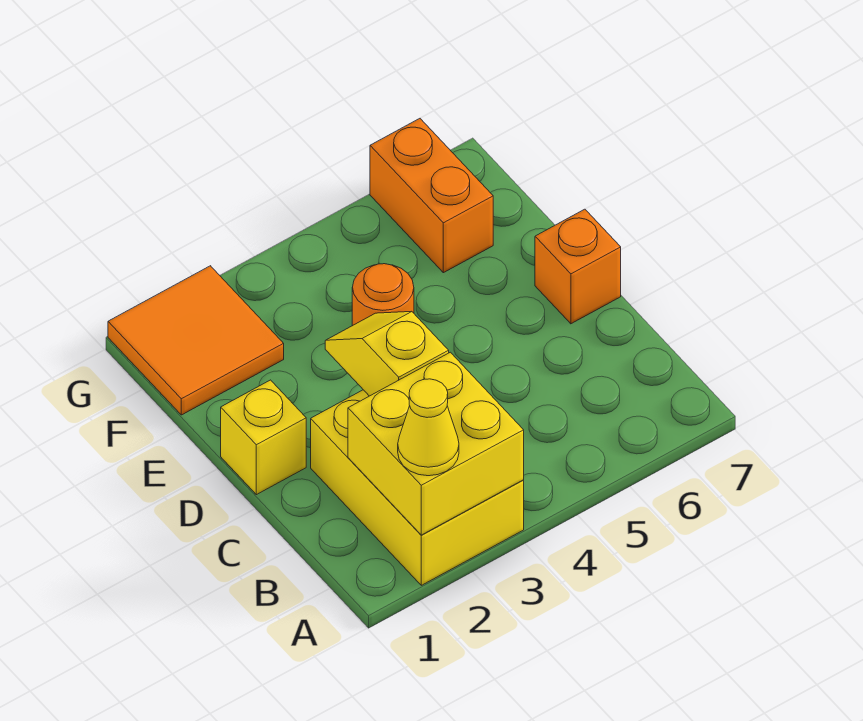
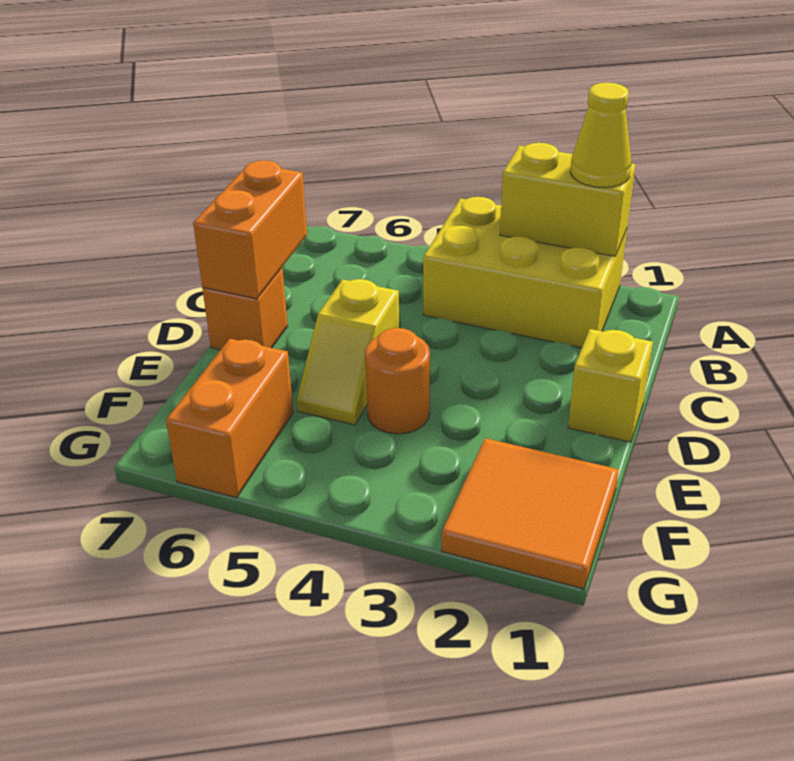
yellow brick A2:C3 level 1 -> yellow brick A2:B4 level 1
yellow brick A2:B3 level 2 -> yellow brick A2:A3 level 2
yellow slope C3:D3 level 2 top C -> yellow slope D5:E5 level 1 top D
none -> orange brick C7:D7 level 2

